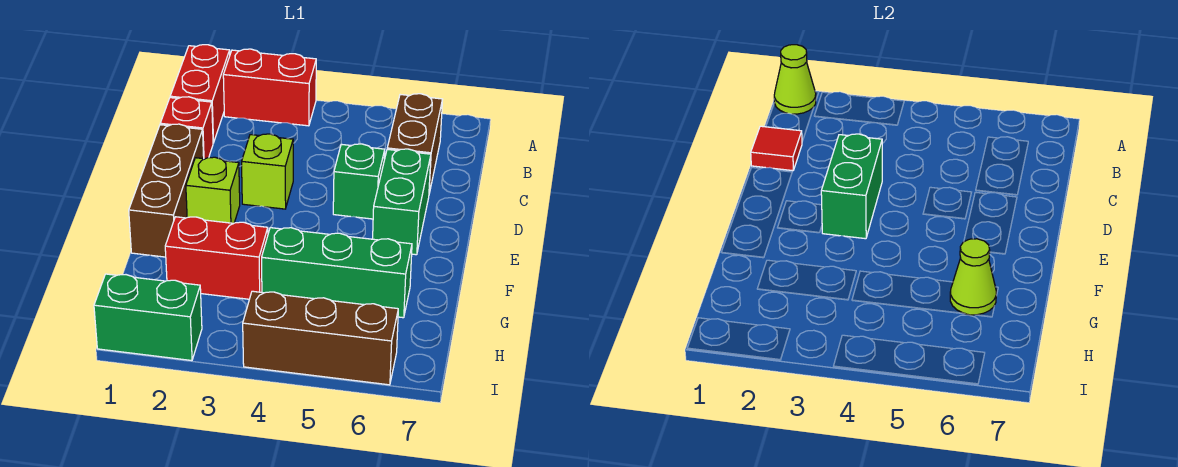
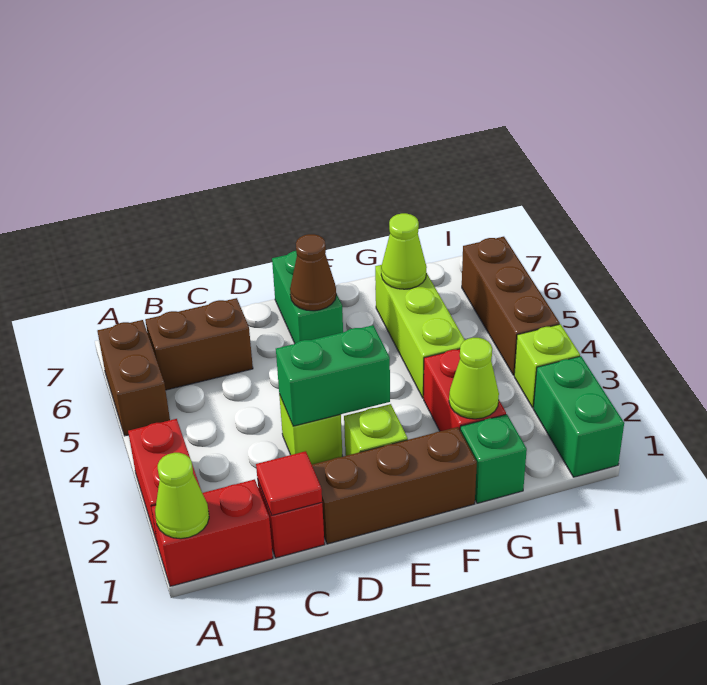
none -> brown brick A5:A6 level 1
green brick D5 level 1 -> green brick G1 level 1
green brick D6:E6 level 1 -> green brick E6:E7 level 1
none -> brown cone E6 level 2
none -> lime cone G2 level 2
green brick G4:G6 level 1 -> lime brick G4:G6 level 1
none -> lime brick I3 level 1

